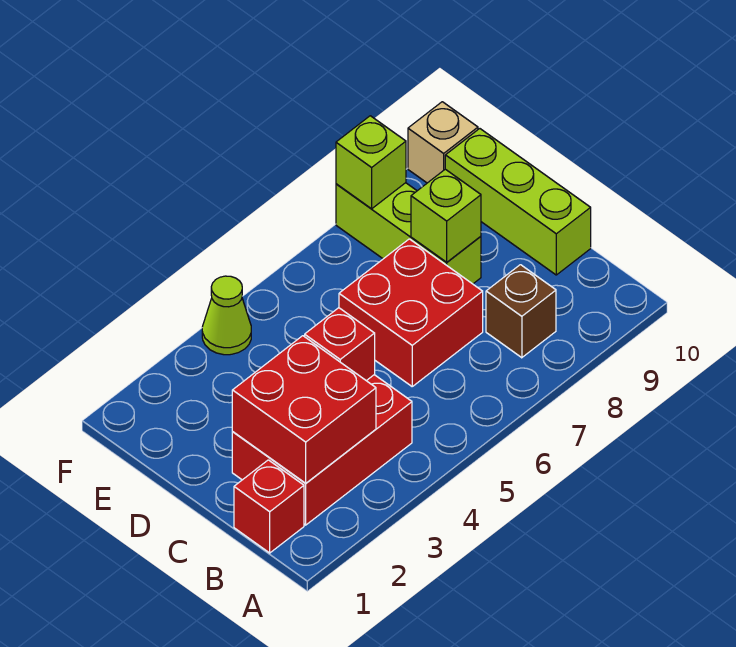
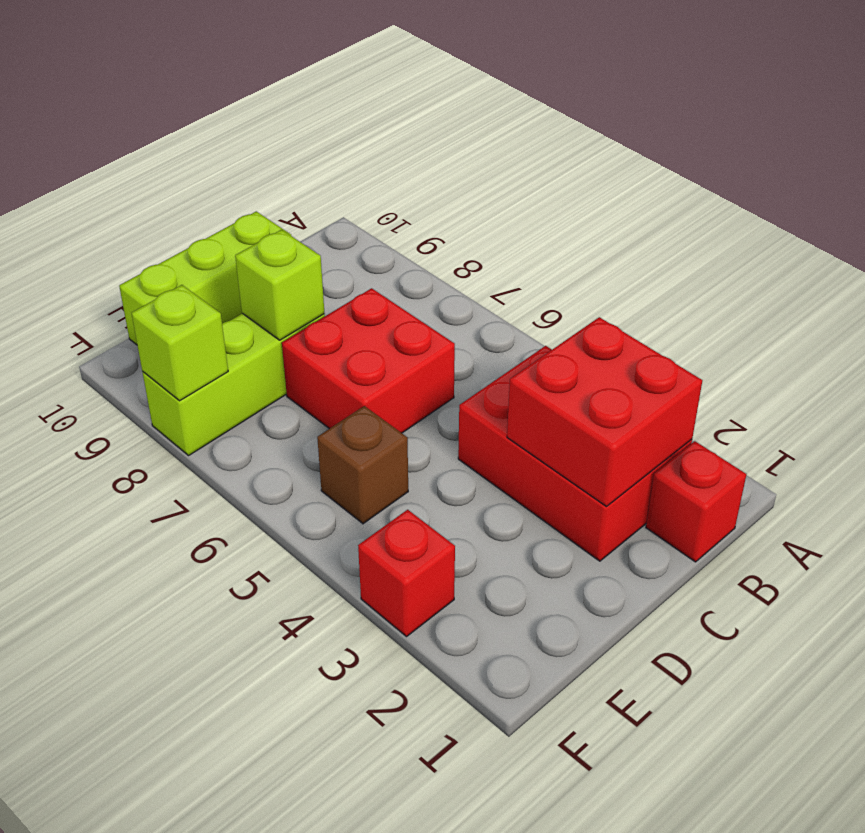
brown brick B8 level 1 -> brown brick E5 level 1
red brick C4 level 2 -> red brick F3 level 1
lime cone F4 level 1 -> none
tan brick F10 level 1 -> none

